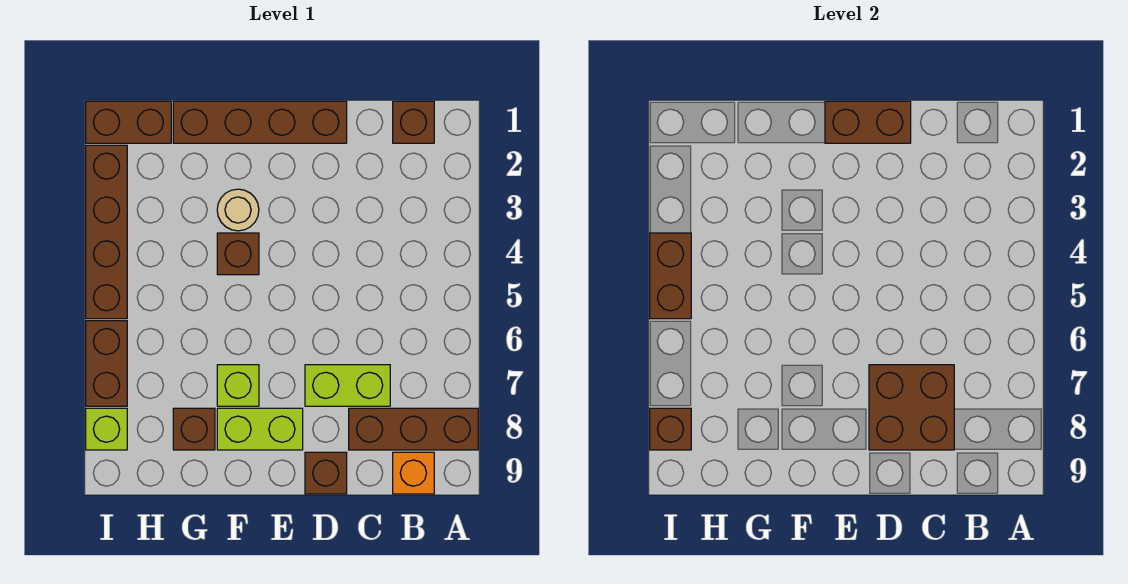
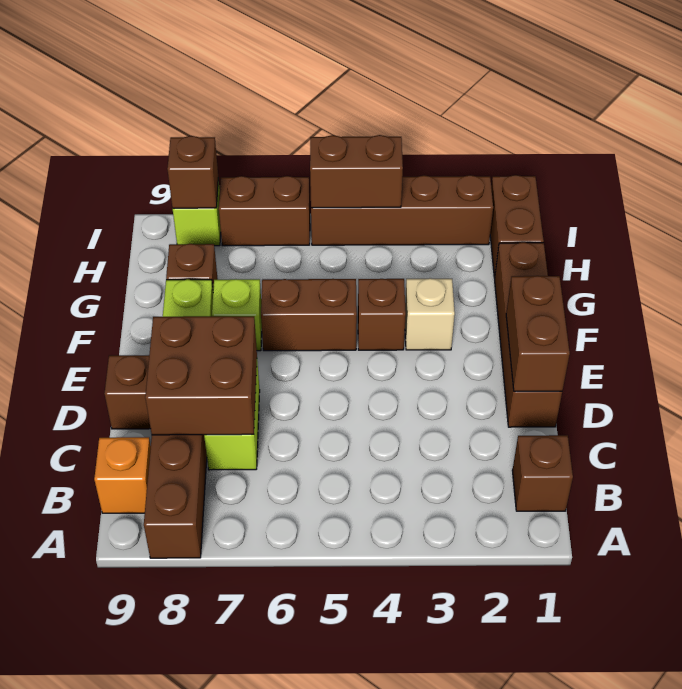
tan round brick F3 level 1 -> tan brick F3 level 1
none -> brown brick F5:F6 level 1

